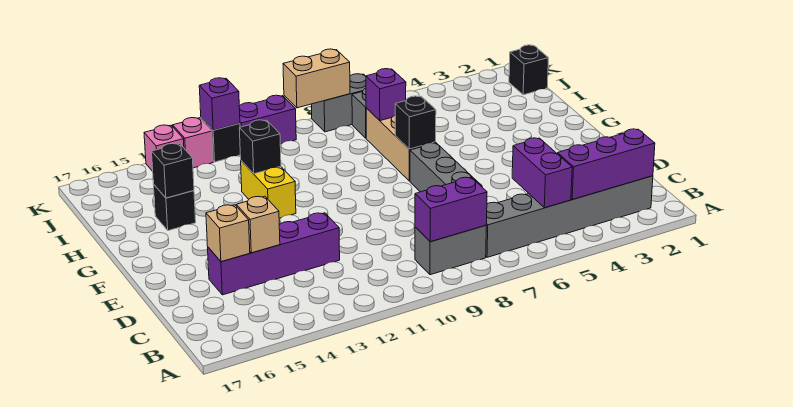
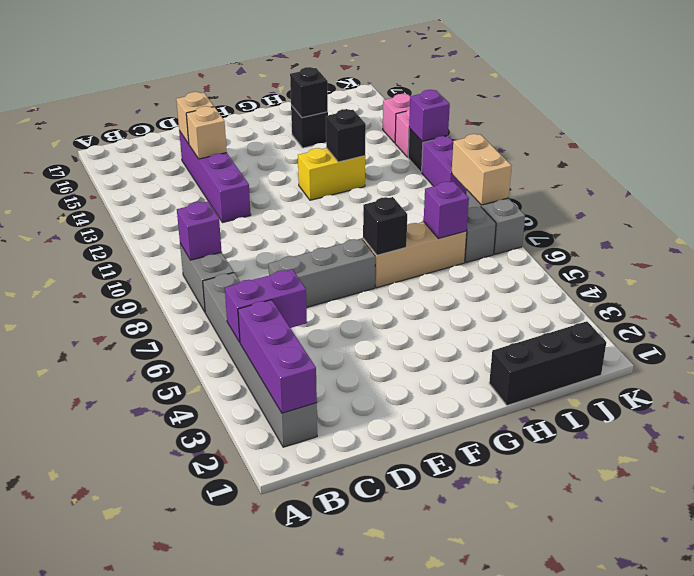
purple brick B8:B9 level 2 -> purple brick B9 level 2
black brick J1 level 1 -> black brick H1:J1 level 1

